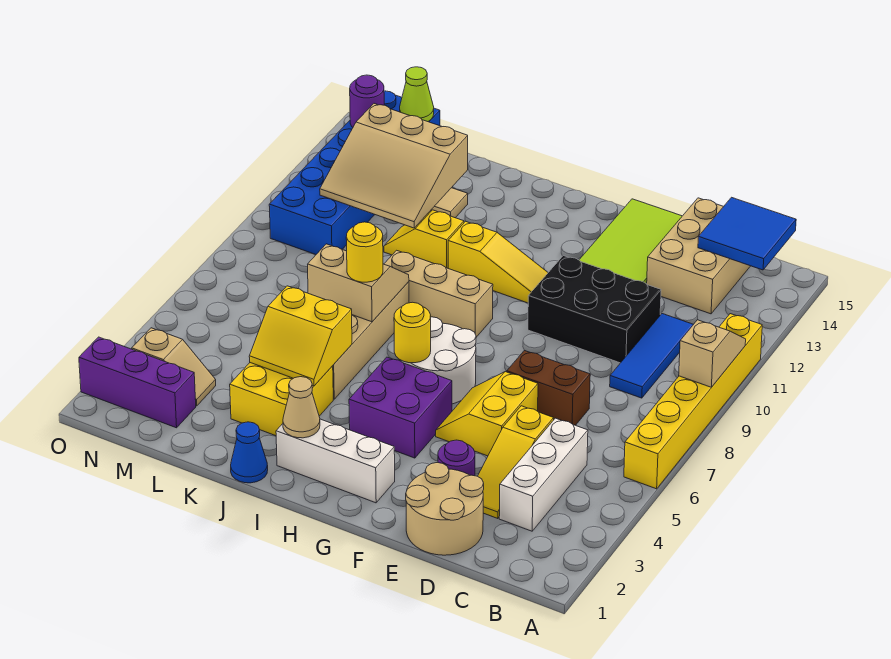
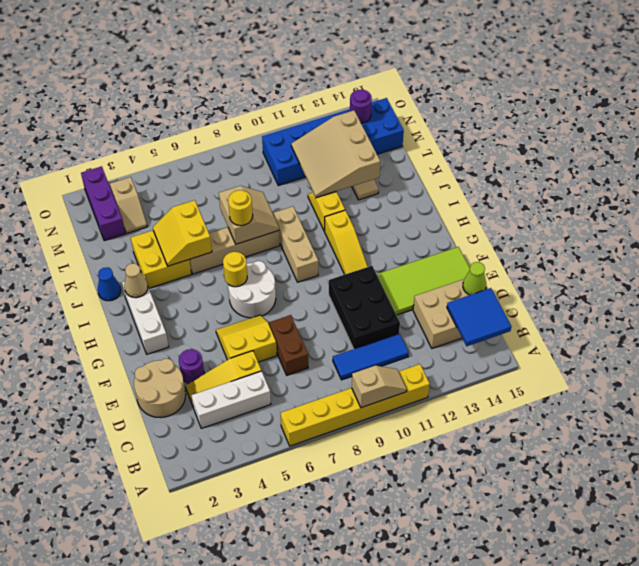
purple brick G4:H5 level 1 -> none
lime cone M15 level 2 -> lime cone D15 level 2

